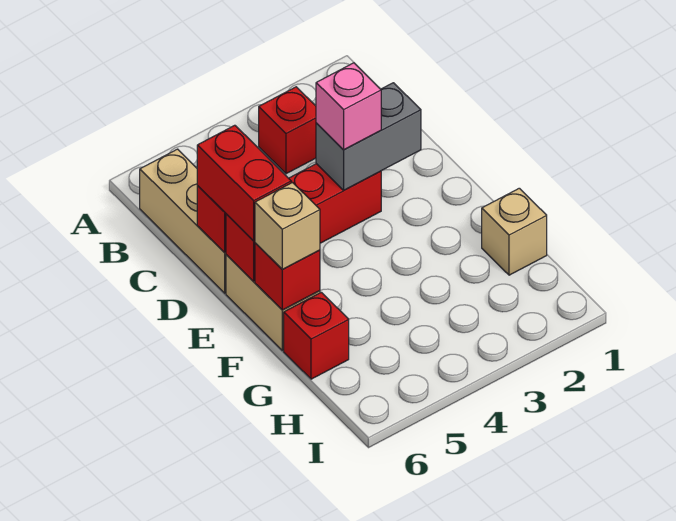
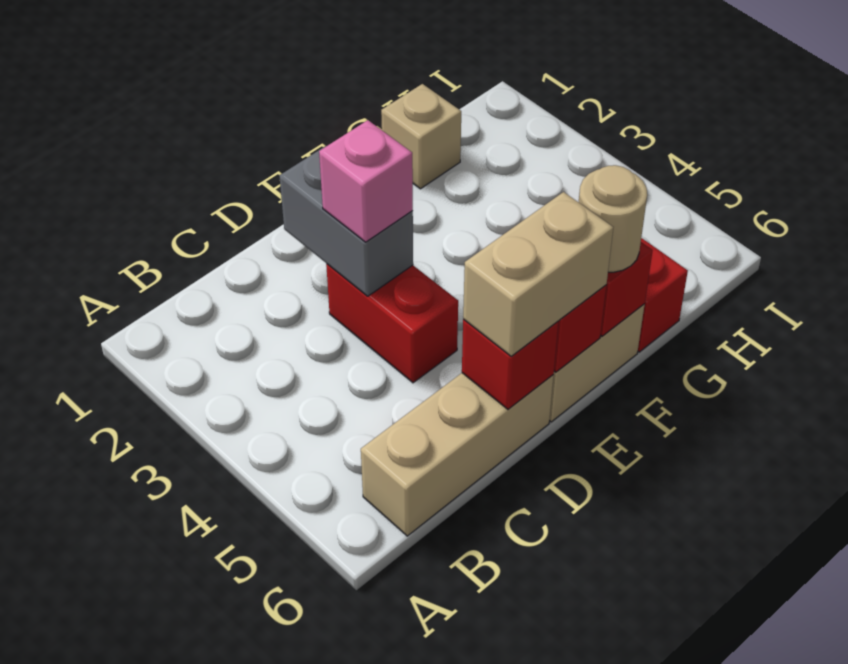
red brick B3 level 1 -> none
red brick D6:E6 level 3 -> tan brick D6:E6 level 3
tan brick F6 level 3 -> tan round brick F6 level 3

